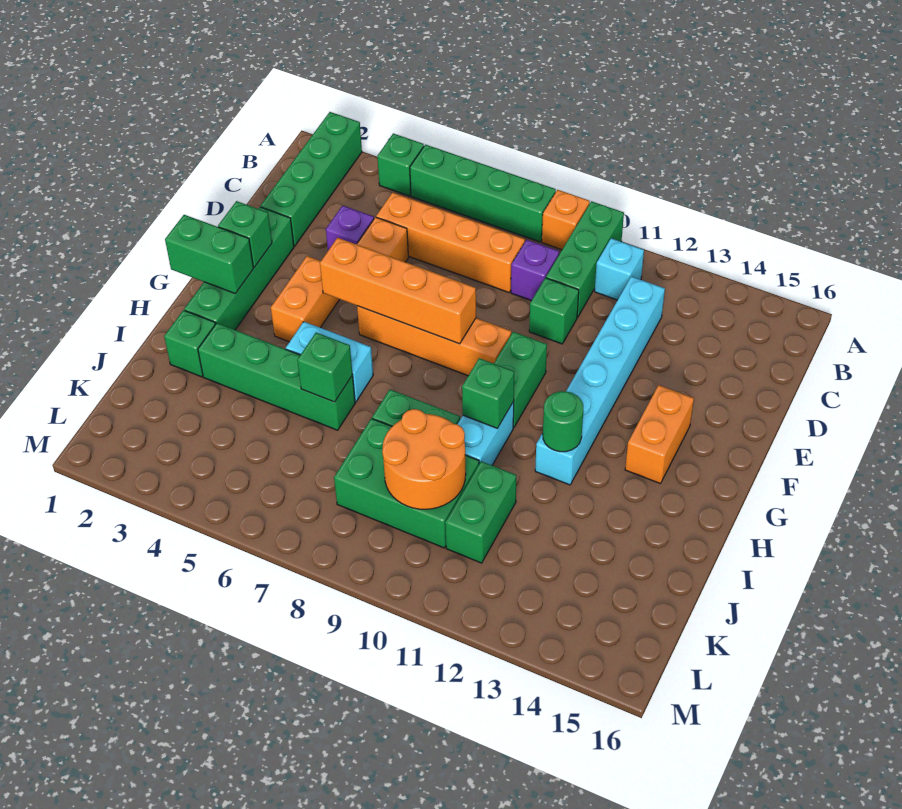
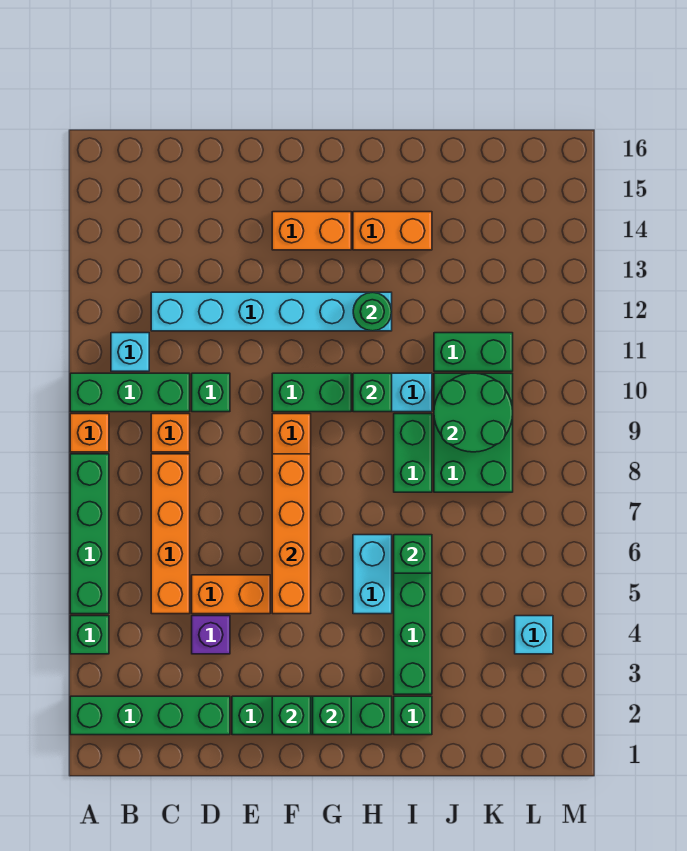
purple brick C9 level 1 -> orange brick C9 level 1
orange brick F4:G4 level 1 -> orange brick H14:I14 level 1
green brick G1:G2 level 2 -> green brick G2 level 2
orange round brick J9:K10 level 2 -> green round brick J9:K10 level 2
none -> cyan brick L4 level 1

